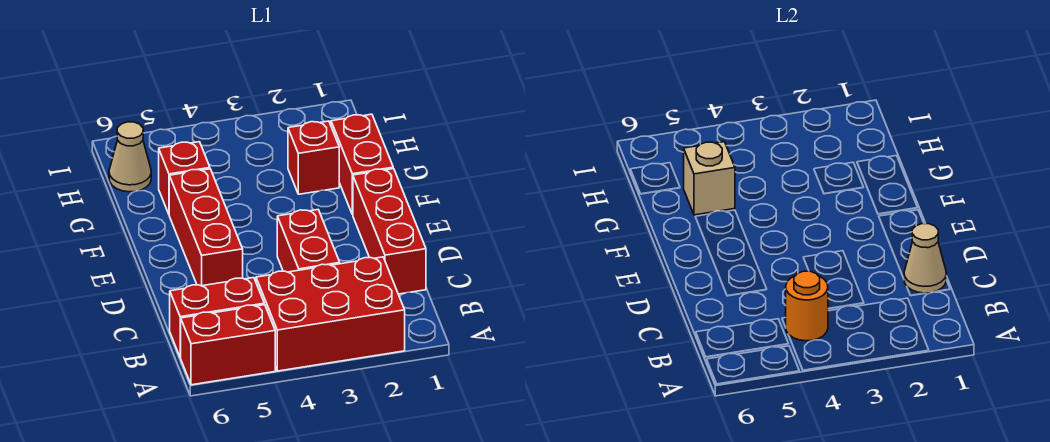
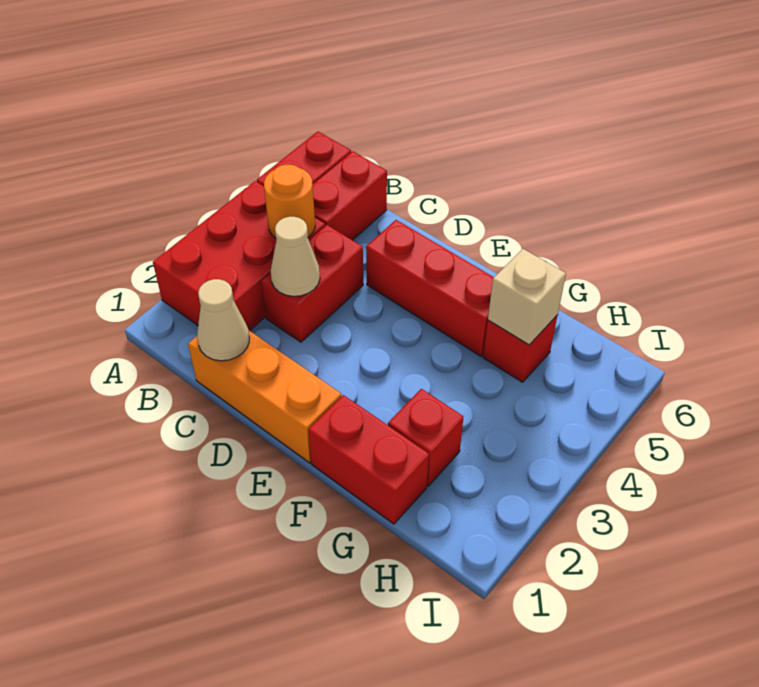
red brick C1:E1 level 1 -> orange brick C1:E1 level 1
red brick C3:D3 level 1 -> red brick C3:C4 level 1
tan cone H6 level 1 -> tan cone C3 level 2

